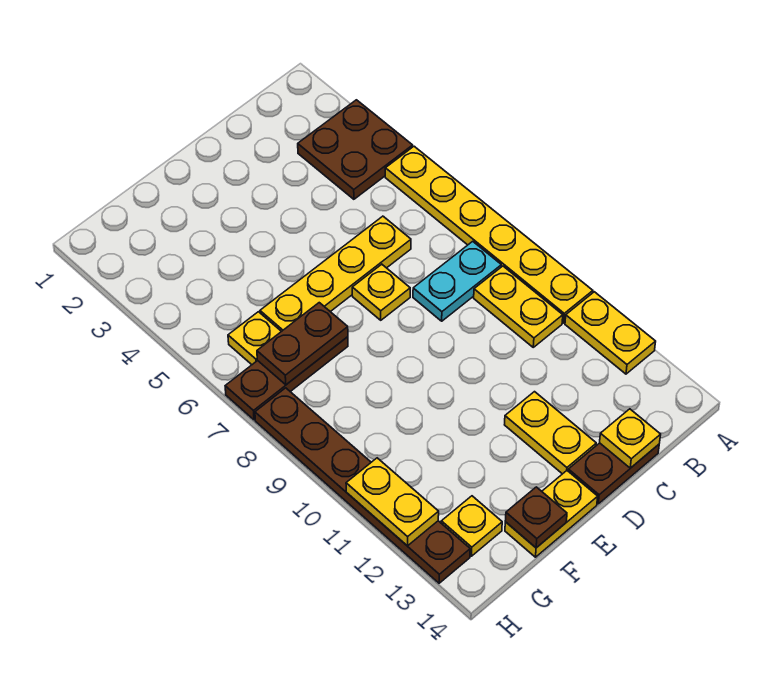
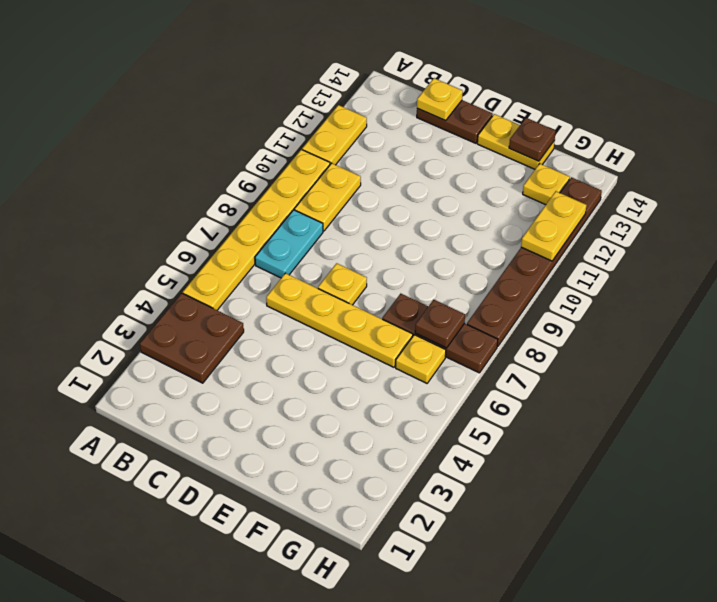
cyan plate B8:C8 level 1 -> cyan plate B7:B8 level 1
yellow plate D12:D13 level 1 -> none
brown plate F7:G7 level 2 -> brown plate G7 level 2

